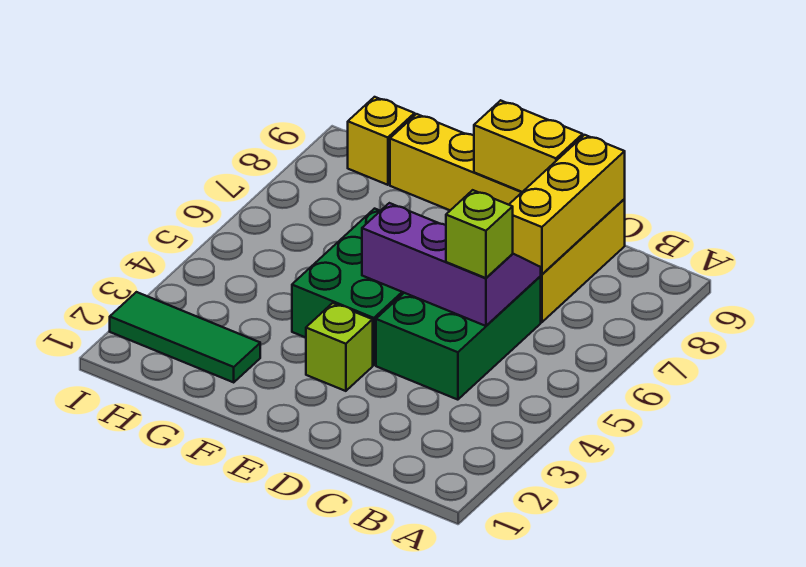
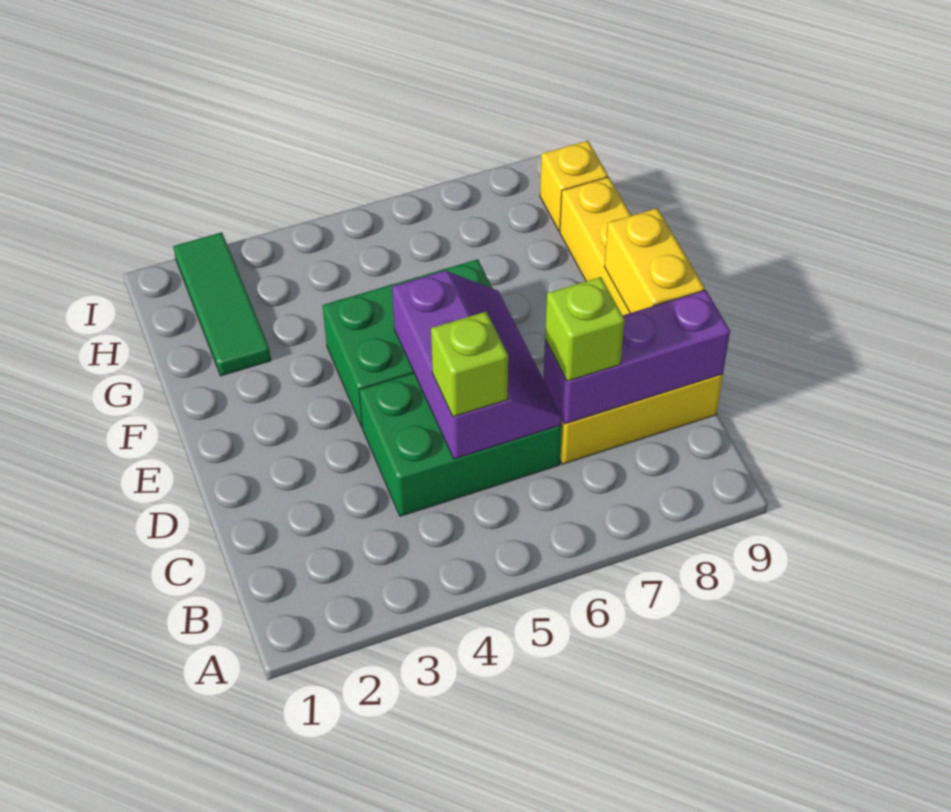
yellow brick C7:C9 level 2 -> purple brick C7:C9 level 2
lime brick E3 level 1 -> lime brick C7 level 3

